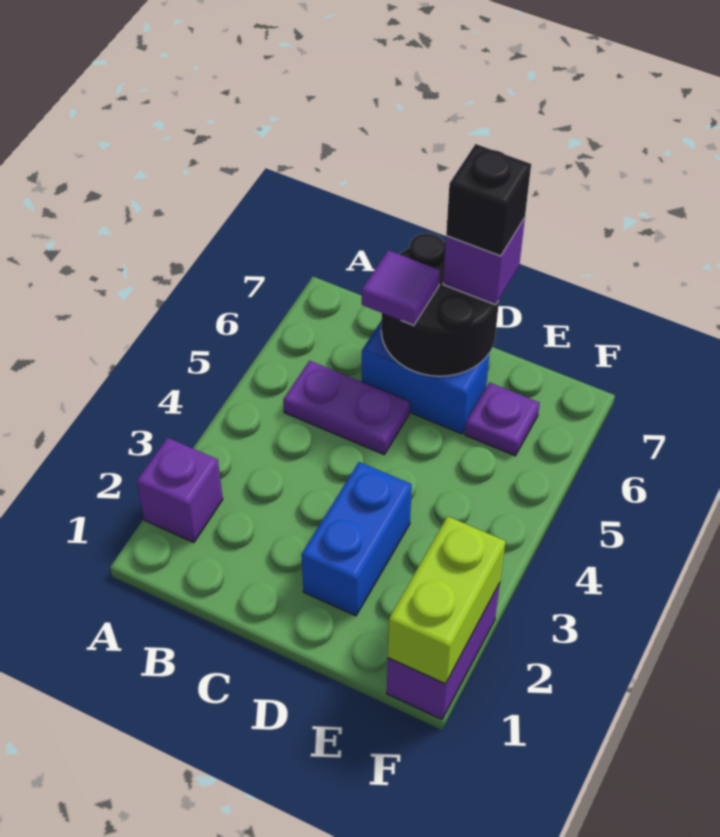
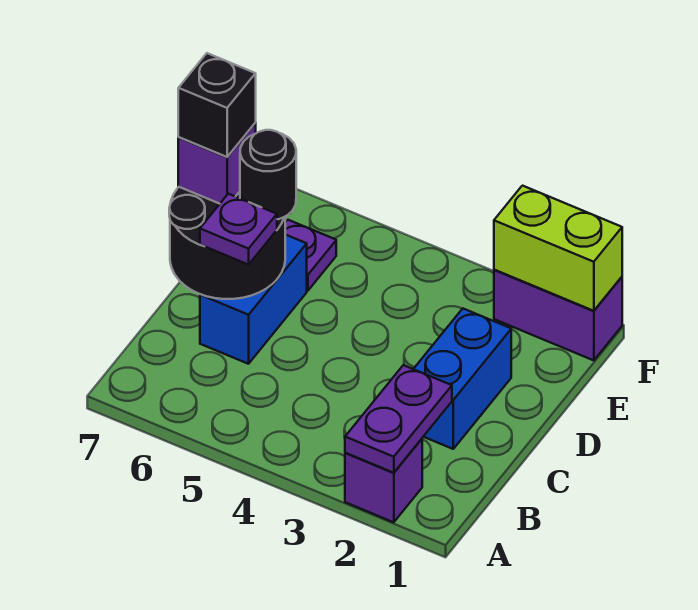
purple plate B5:C5 level 1 -> purple plate A2:B2 level 2
purple tile C6 level 3 -> purple plate C6 level 3
blue brick D2:D3 level 1 -> blue brick C2:D2 level 1
none -> black round brick D6 level 3

